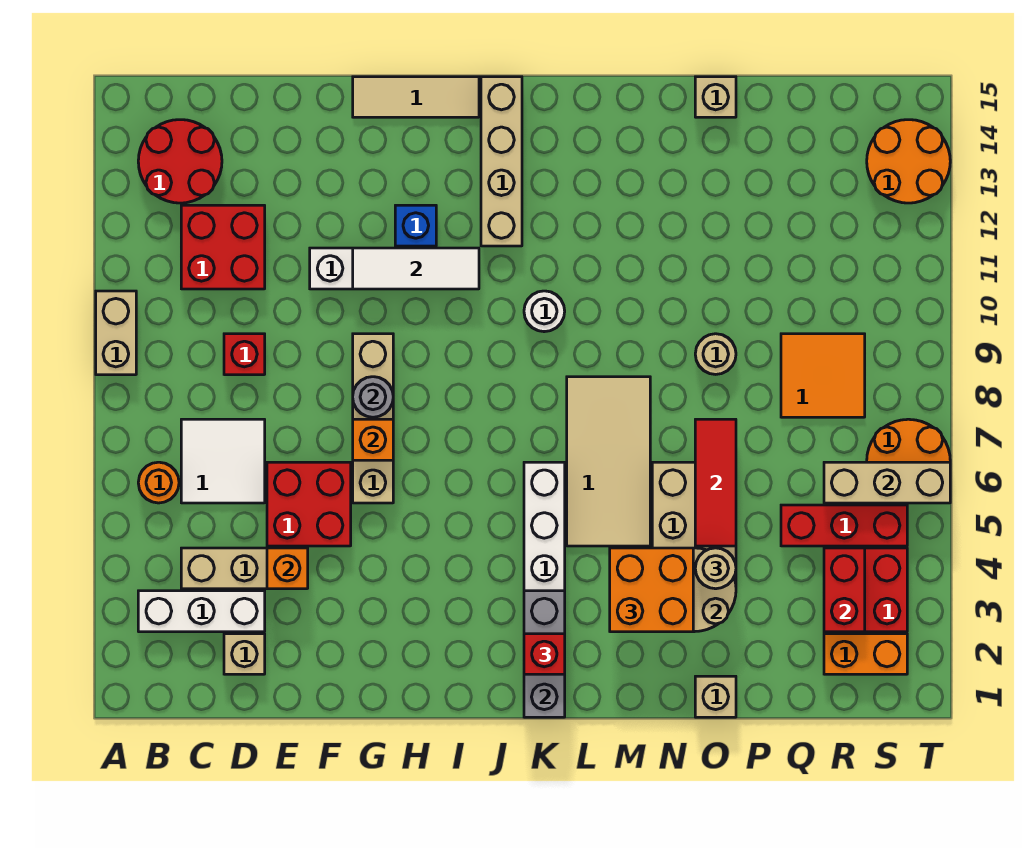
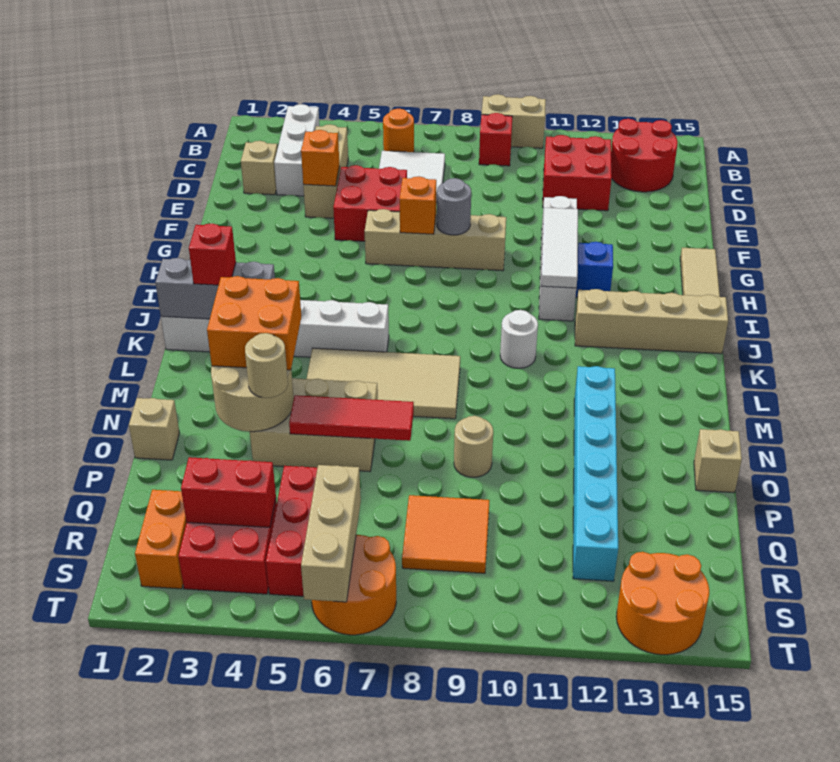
red brick D9 level 1 -> red brick B9 level 1
none -> cyan brick M12:R12 level 1

